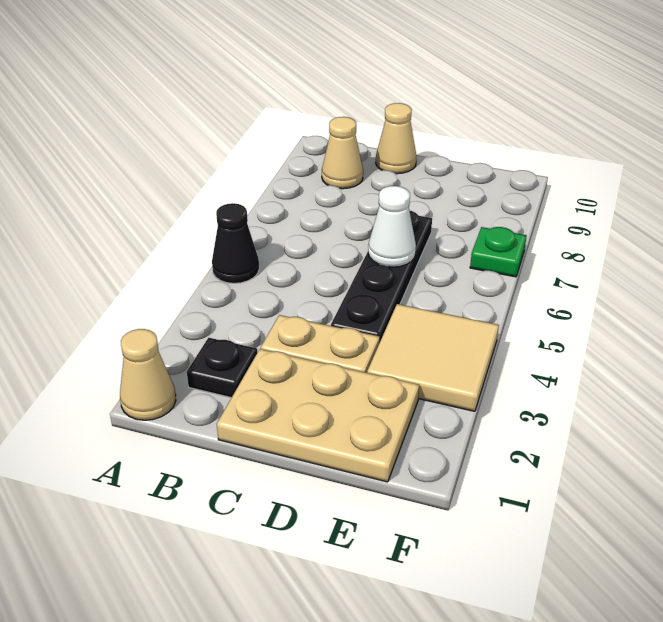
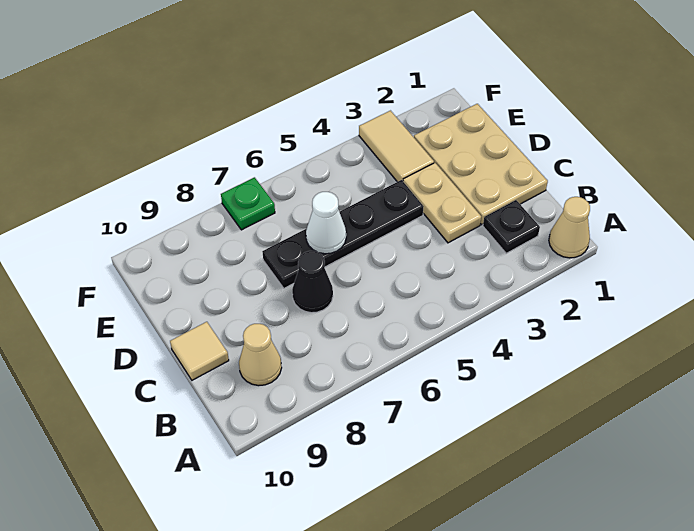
black cone A5 level 1 -> black cone C7 level 1
tan cone C10 level 1 -> tan tile C10 level 1
tan tile E3:F4 level 1 -> tan tile E3:F3 level 1

